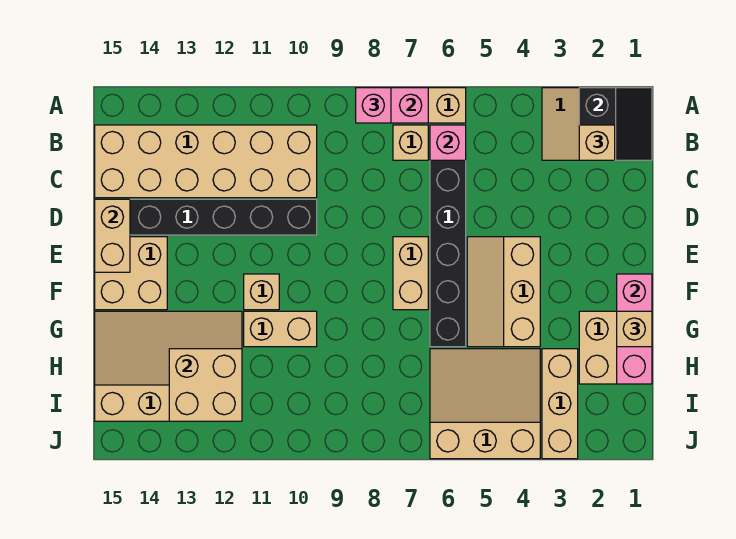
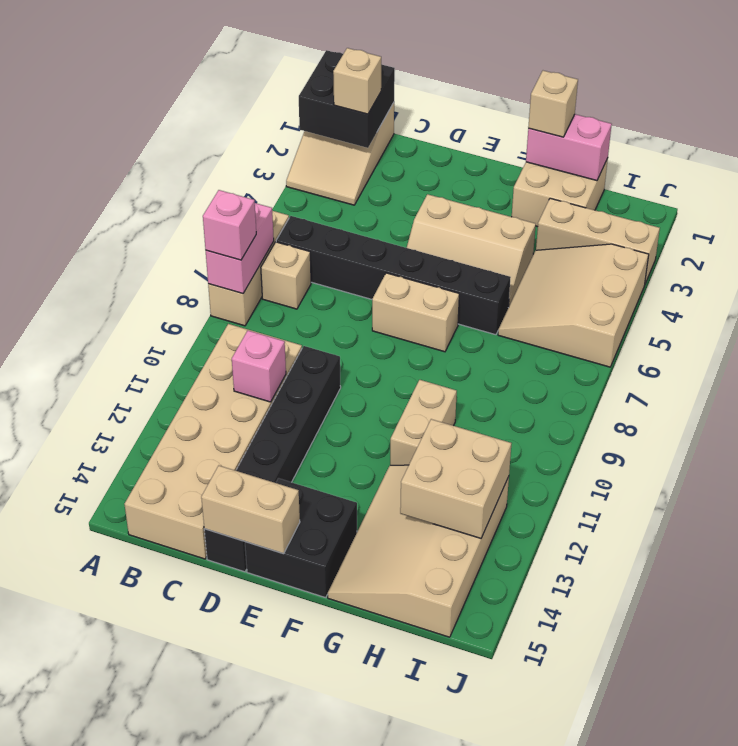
black slope A1:B2 level 2 top 2 -> black brick A1:B2 level 2
pink brick B6 level 2 -> pink brick C11 level 2
tan brick E14:F15 level 1 -> black brick E14:F15 level 1
pink brick F1:H1 level 2 -> pink brick G1:H1 level 2
tan brick F11 level 1 -> none

